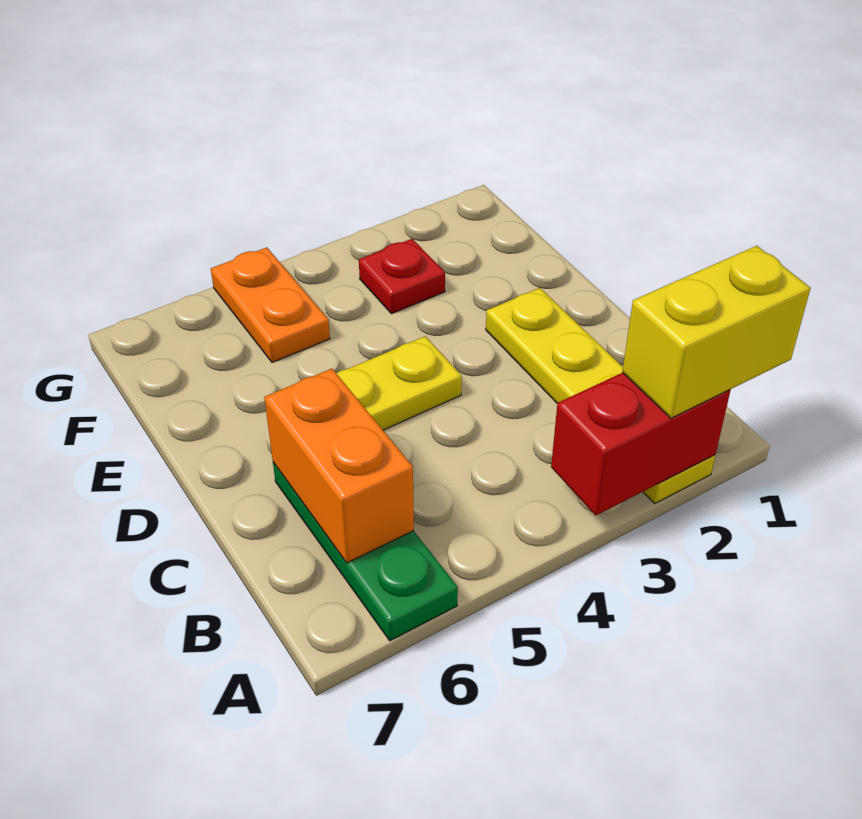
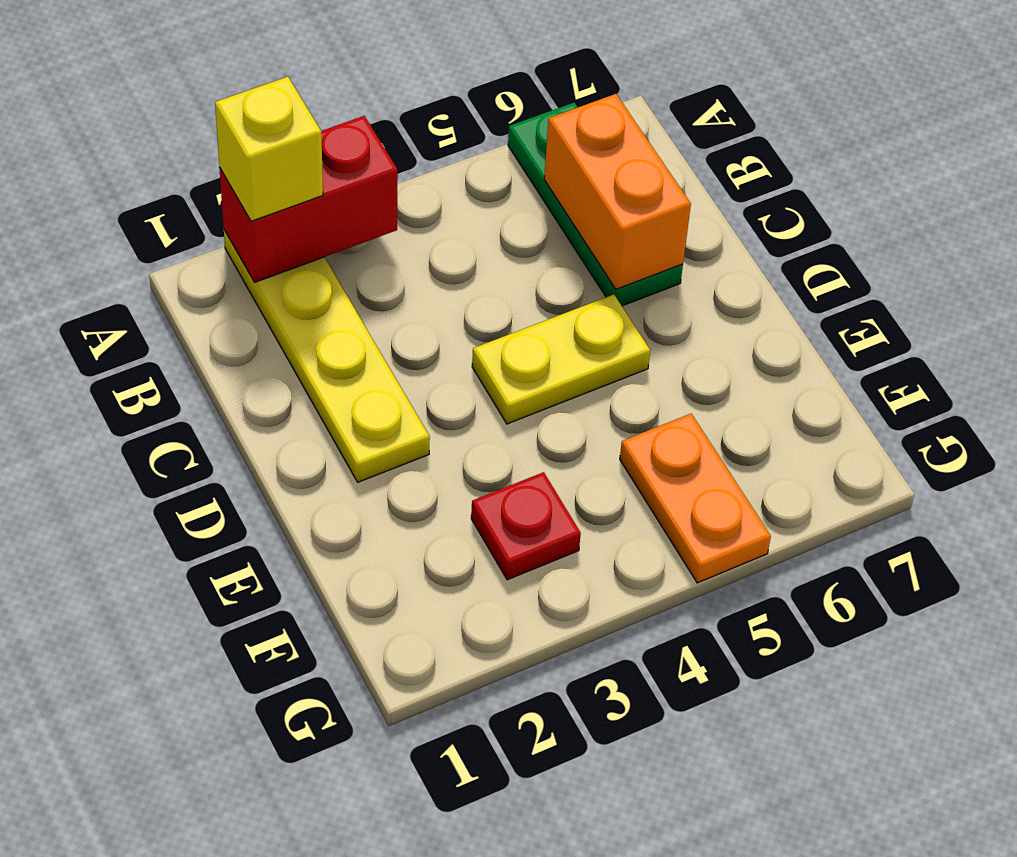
yellow brick A1:A2 level 3 -> yellow brick A2 level 3

